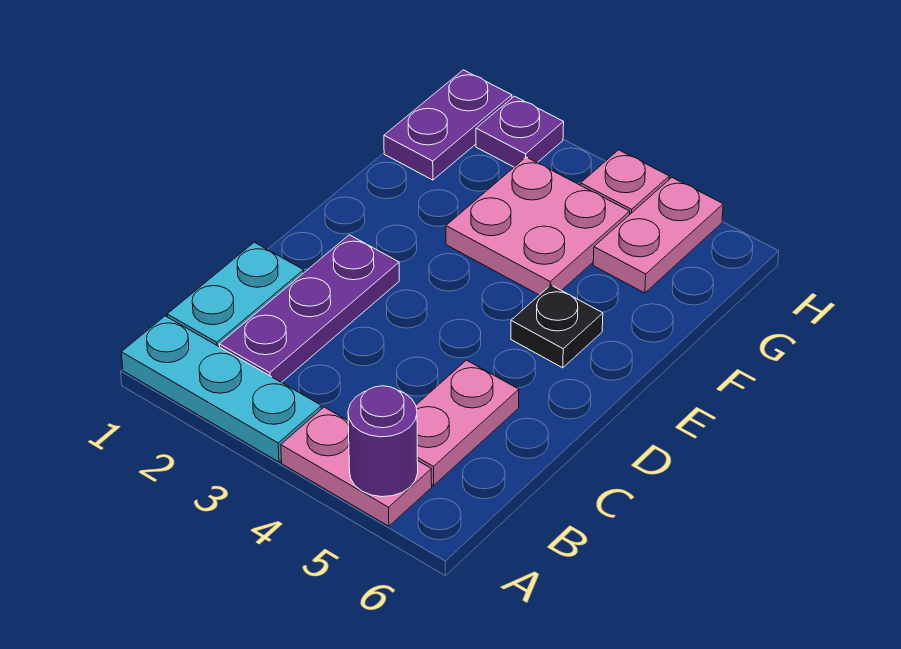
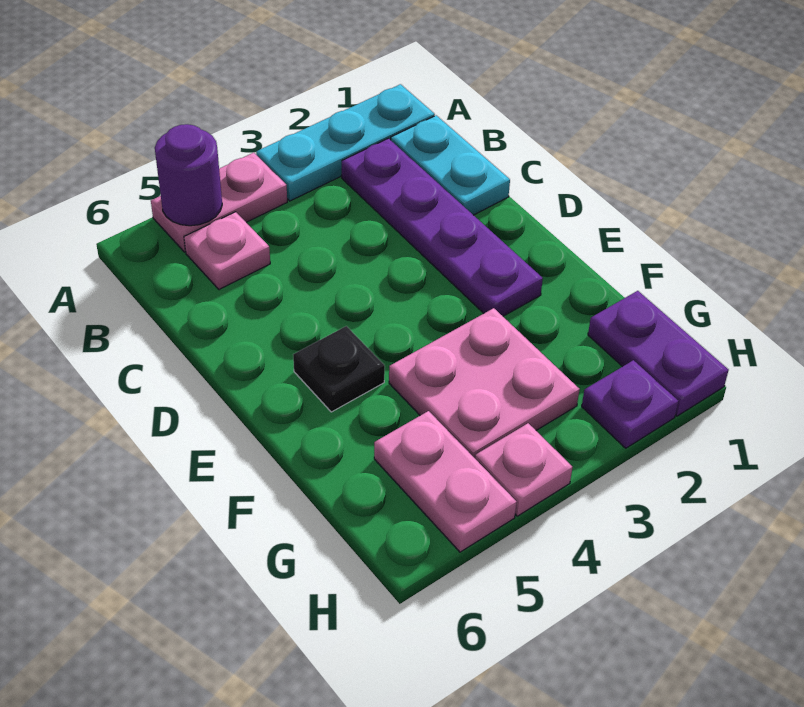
purple plate B2:D2 level 1 -> purple plate B2:E2 level 1
pink plate B5:C5 level 1 -> pink plate B5 level 1

